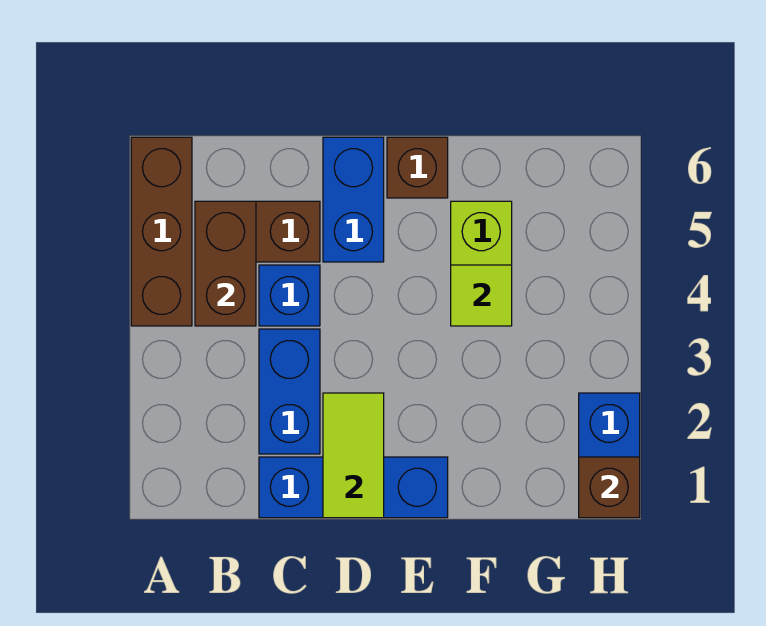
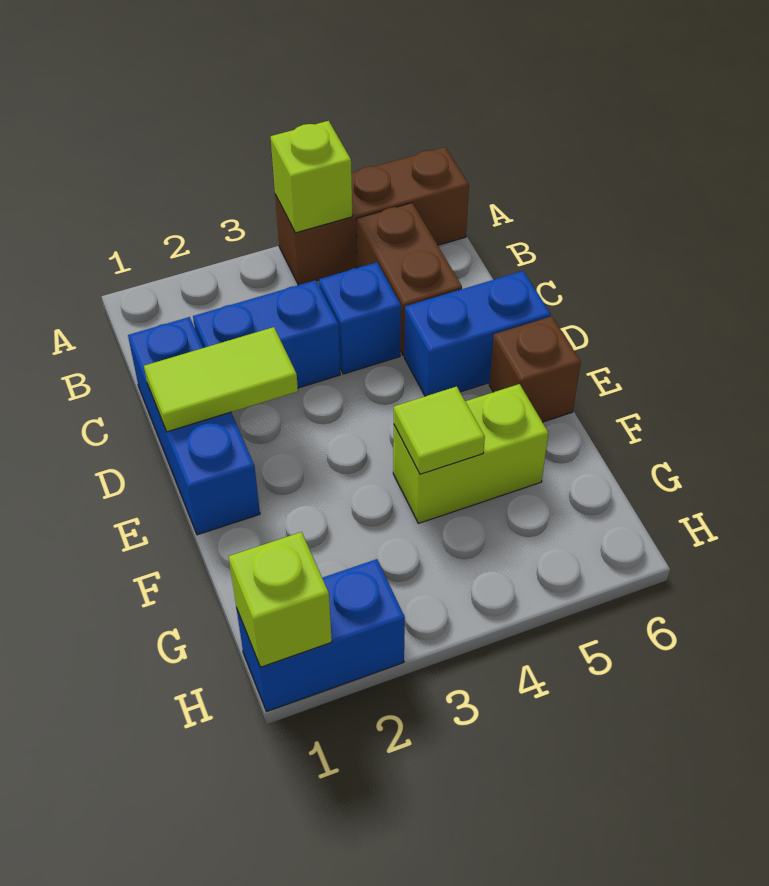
none -> lime brick A4 level 2
brown brick B4:B5 level 2 -> none
brown brick H1 level 2 -> lime brick H1 level 2

